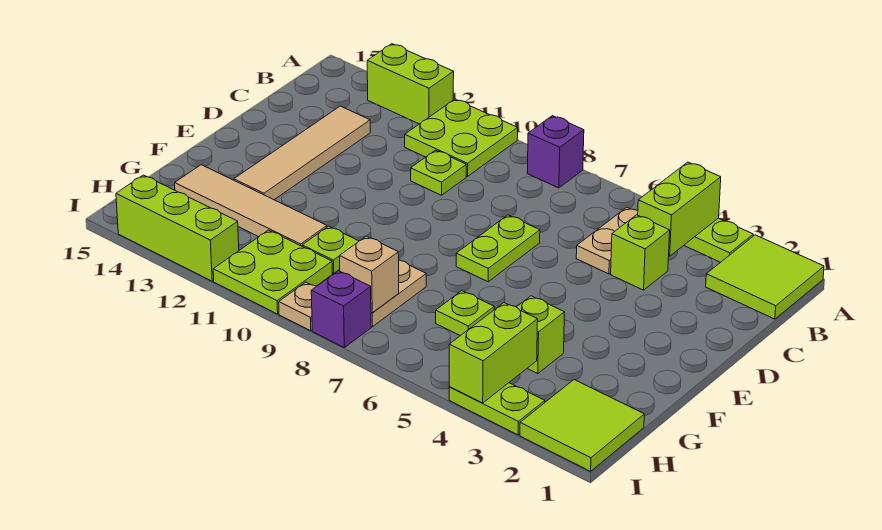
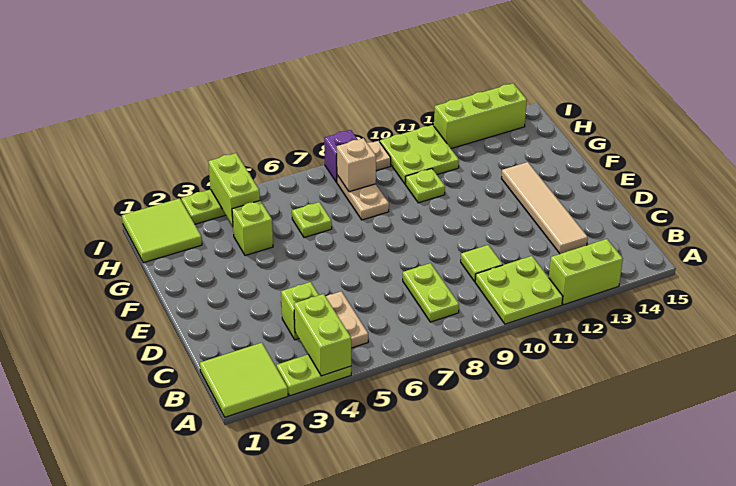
purple brick A8 level 1 -> none
lime plate C10 level 1 -> lime tile C10 level 1
lime plate D7:E7 level 1 -> lime plate B8:C8 level 1
tan tile G11:G14 level 1 -> none

